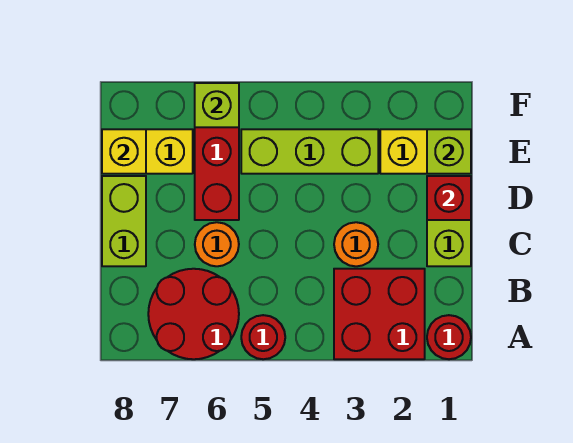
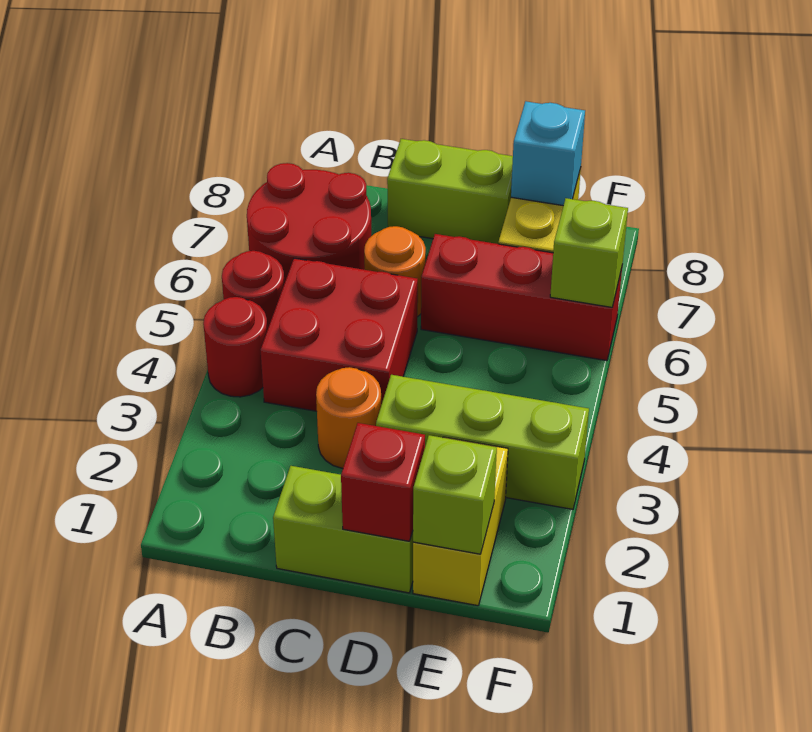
red round brick A1 level 1 -> red round brick A4 level 1
red brick A2:B3 level 1 -> red brick B4:C5 level 1
lime brick E3:E5 level 1 -> lime brick D3:F3 level 1
yellow brick E8 level 2 -> cyan brick E8 level 2

